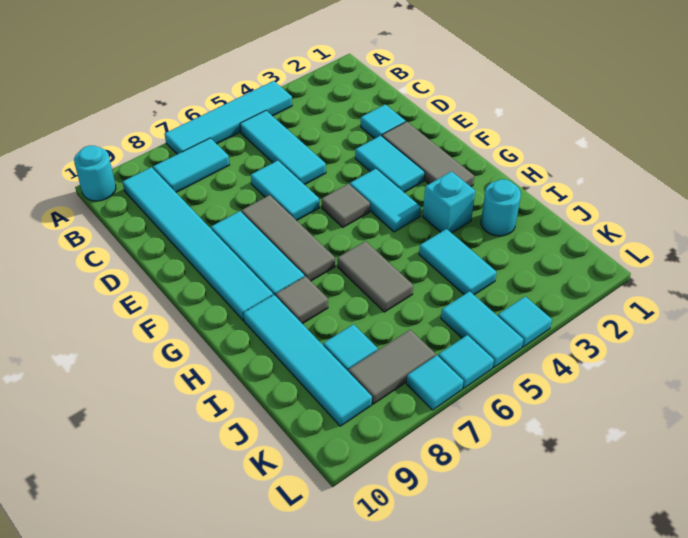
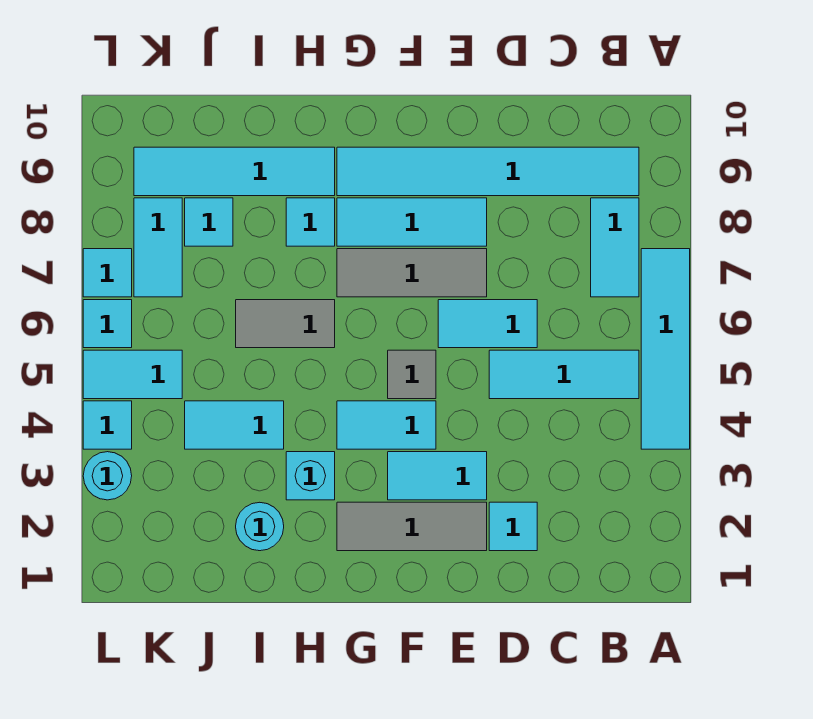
cyan round brick A10 level 1 -> cyan round brick L3 level 1
grey tile H8 level 1 -> cyan tile H8 level 1
grey tile K7:K8 level 1 -> cyan tile K7:K8 level 1

